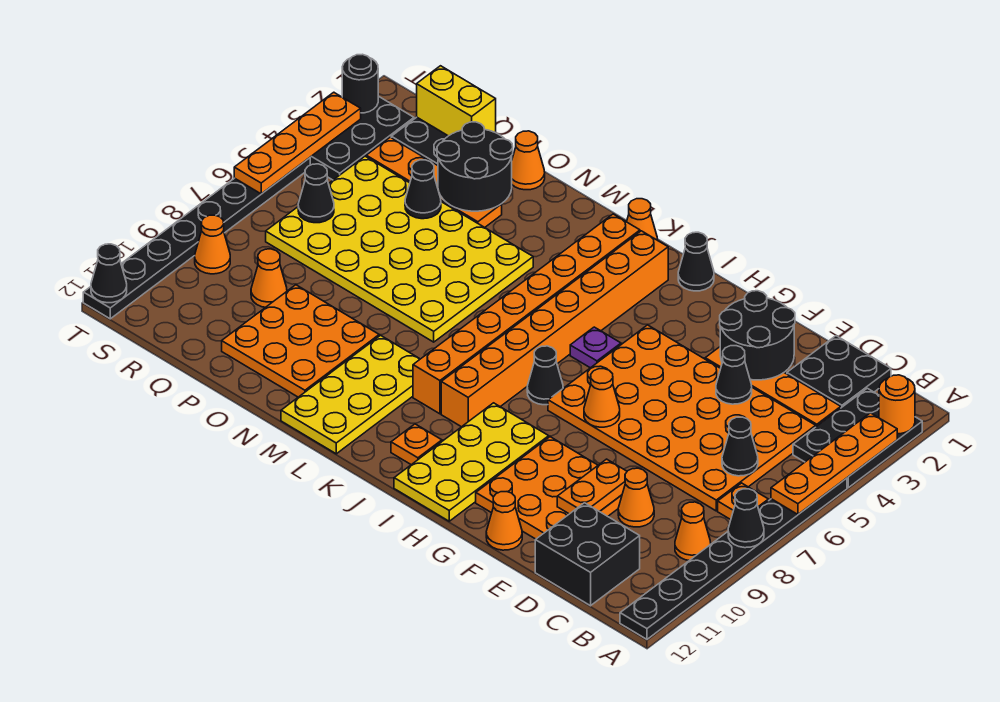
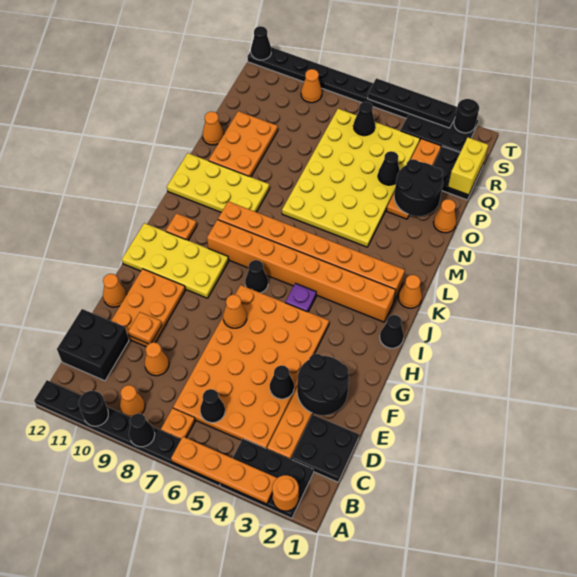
none -> black round brick A10 level 2
orange plate E9:G11 level 1 -> orange plate E10:G11 level 1
orange plate E9:E10 level 2 -> orange plate E10 level 2
orange plate N9:P11 level 1 -> orange plate N10:P11 level 1
orange cone Q9 level 1 -> orange cone O12 level 1
orange plate T3:T6 level 2 -> black plate T3:T6 level 2

